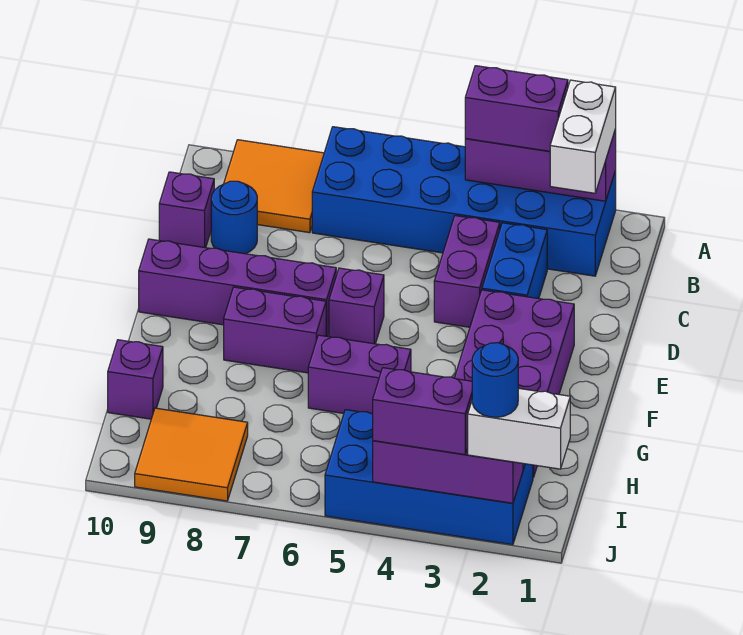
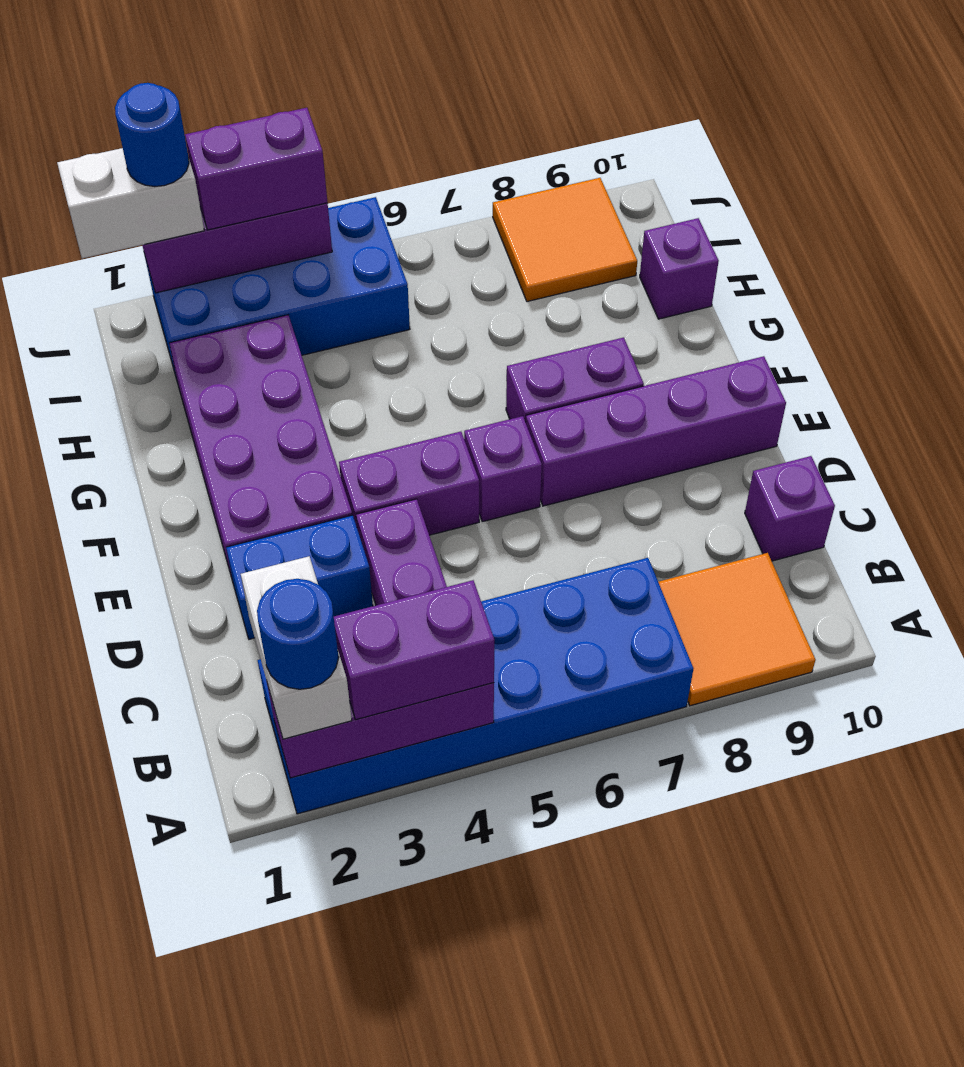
blue brick C3:D3 level 1 -> blue brick D2:D3 level 1
blue round brick C9 level 1 -> blue round brick A2 level 4
purple brick G5:G6 level 1 -> purple brick E4:E5 level 1

